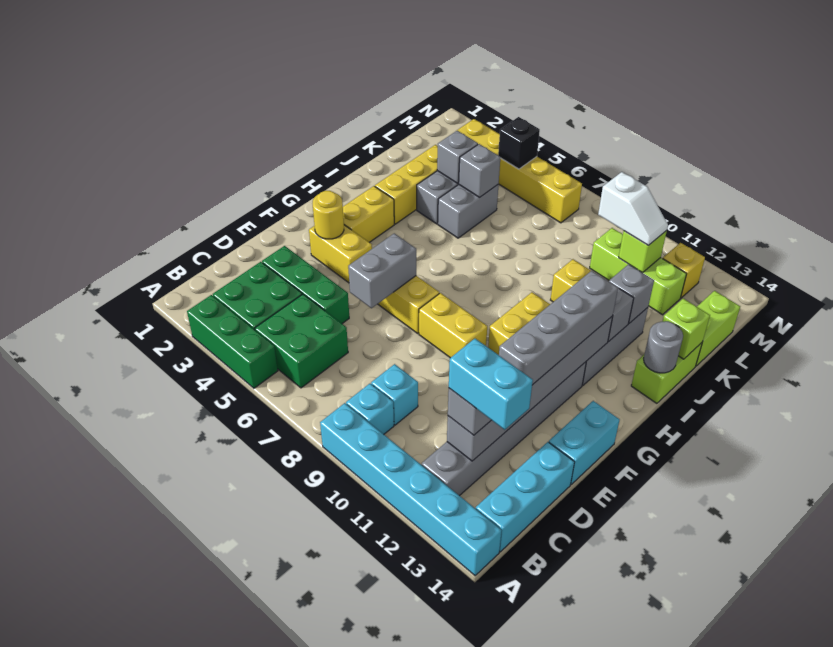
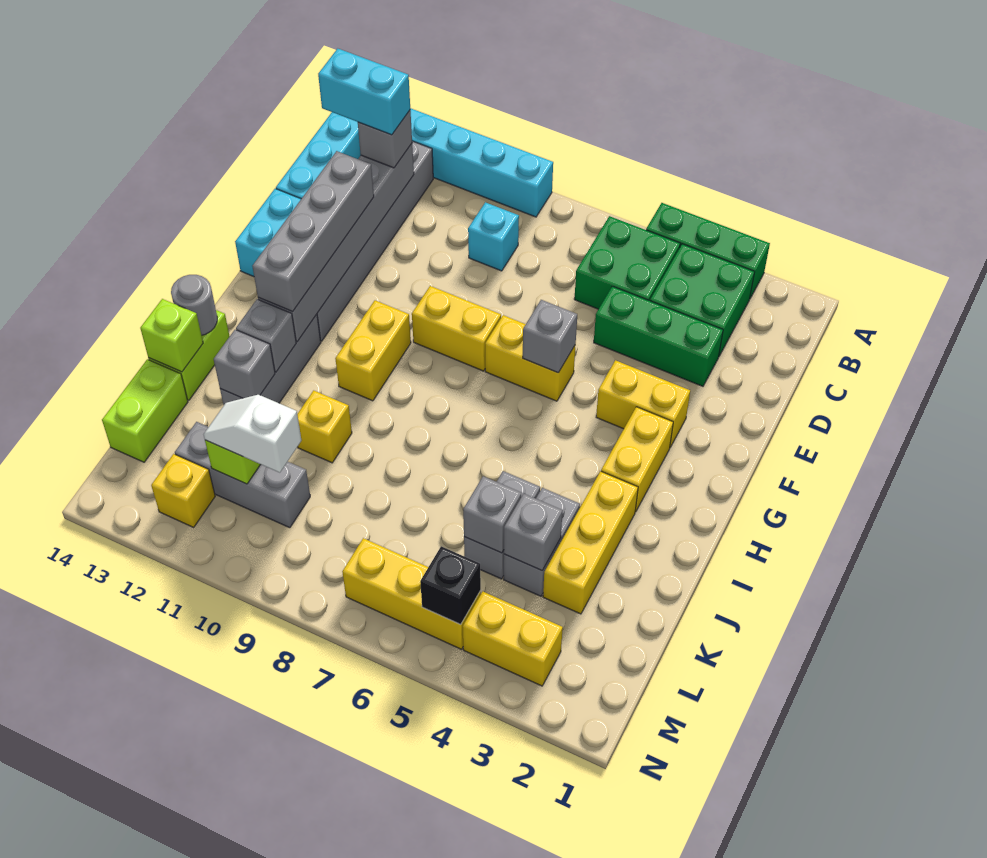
cyan brick B9 level 1 -> none
grey brick E6:F6 level 2 -> grey brick F6 level 2
yellow round brick F3 level 2 -> none
lime brick L10:L12 level 1 -> grey brick L10:L12 level 1

